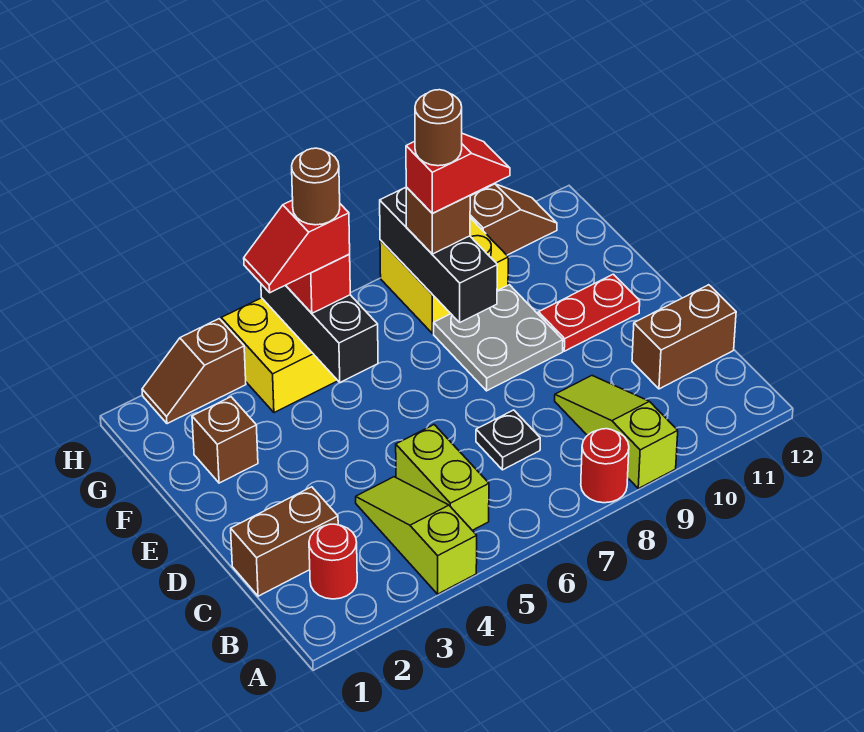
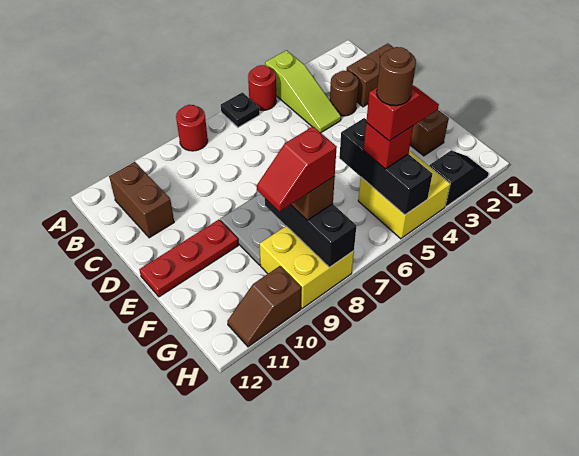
lime slope A9:C9 level 1 top A -> none
red round brick B2 level 1 -> red round brick A5 level 1
lime brick B5:C5 level 1 -> none
black plate C7 level 1 -> black plate A6 level 1
brown brick C11:C12 level 1 -> brown brick B11:C11 level 1
red plate E10:E11 level 1 -> red plate E10:E12 level 1
brown round brick G8 level 5 -> brown round brick C3 level 1
brown slope H2:H3 level 1 top 3 -> black slope H2:H3 level 1 top 3

